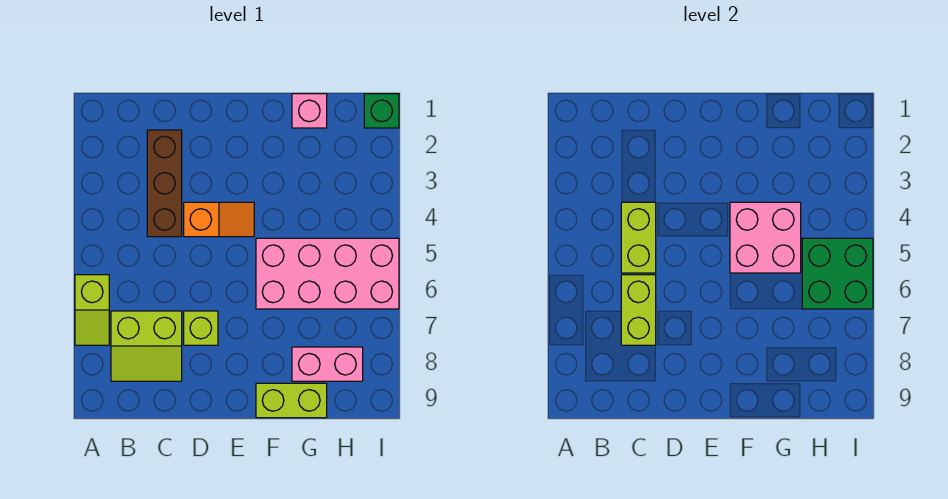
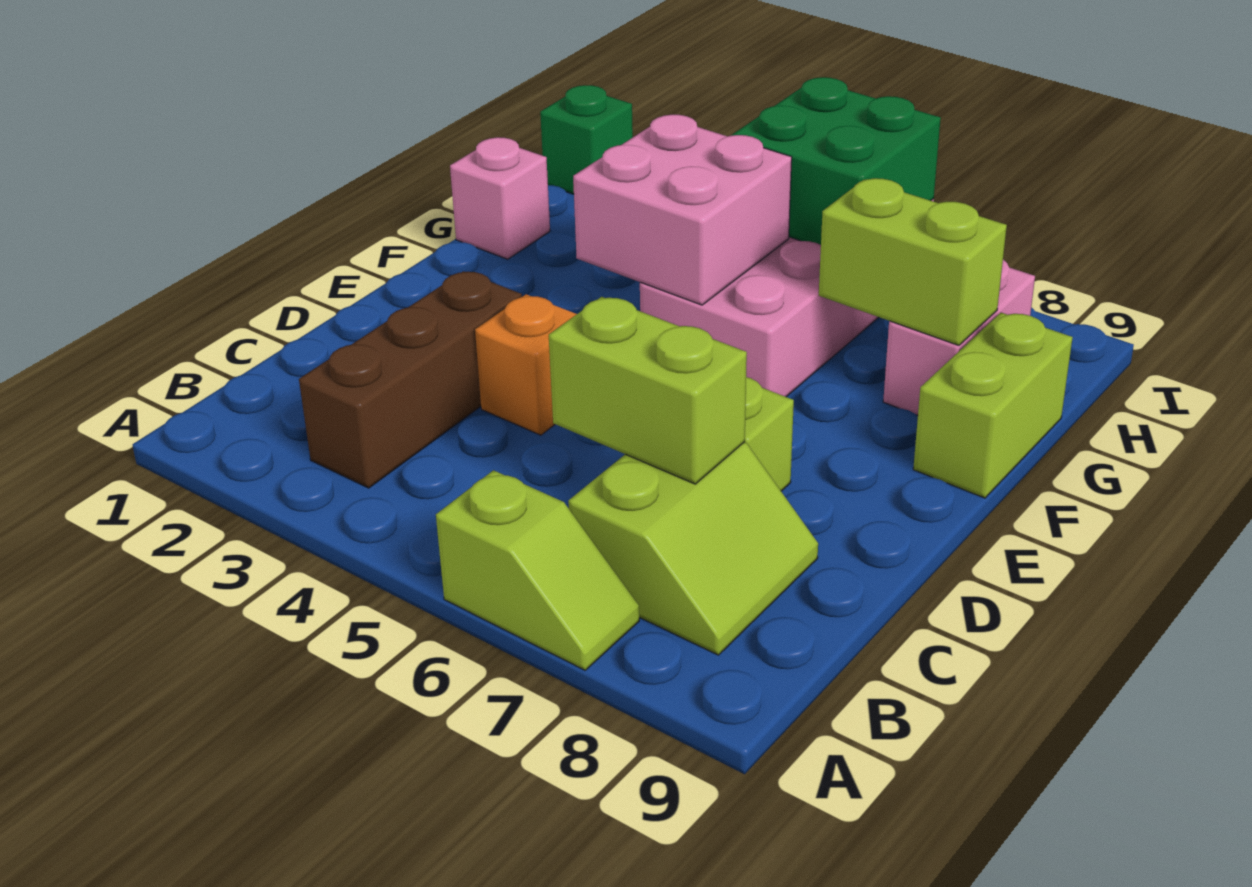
brown brick C2:C4 level 1 -> brown brick B3:D3 level 1
lime brick C4:C5 level 2 -> lime brick G7:G8 level 2

